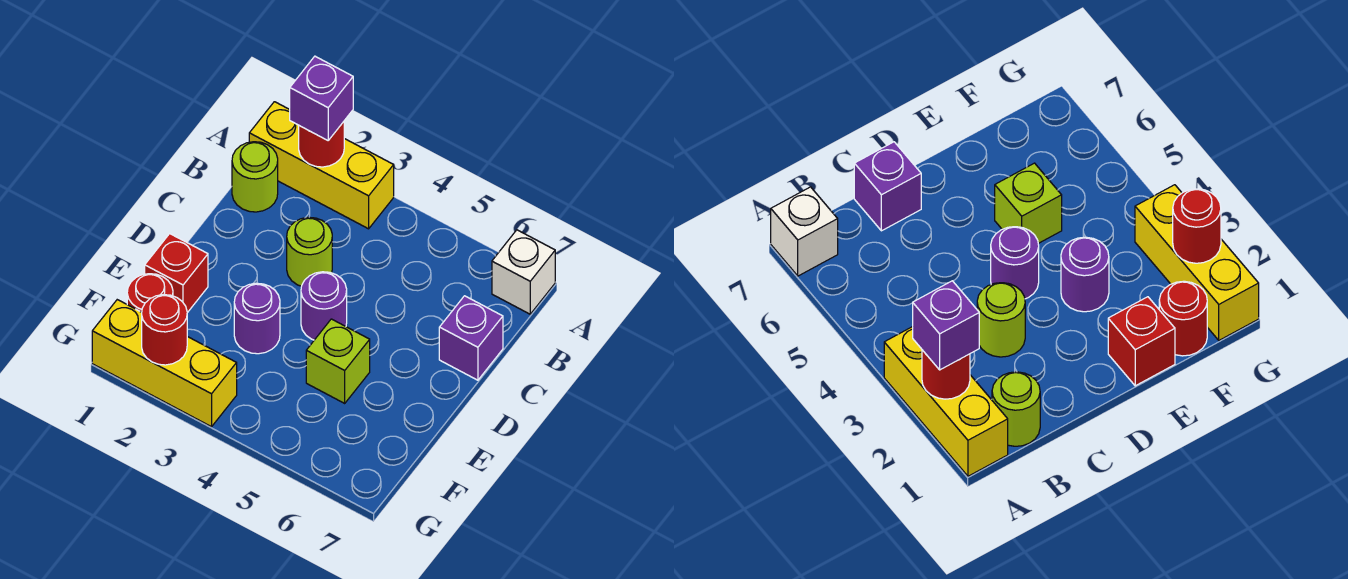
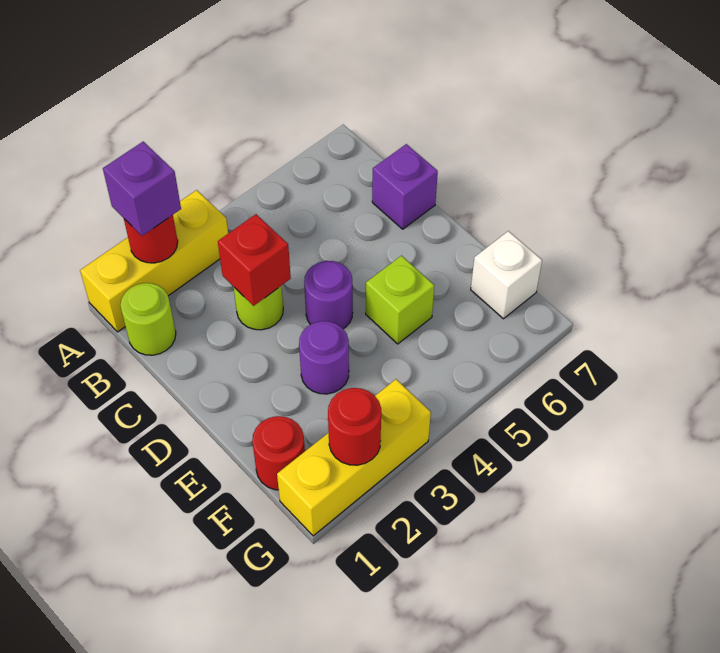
white brick A7 level 1 -> white brick F7 level 1
red brick E1 level 1 -> red brick C3 level 2

